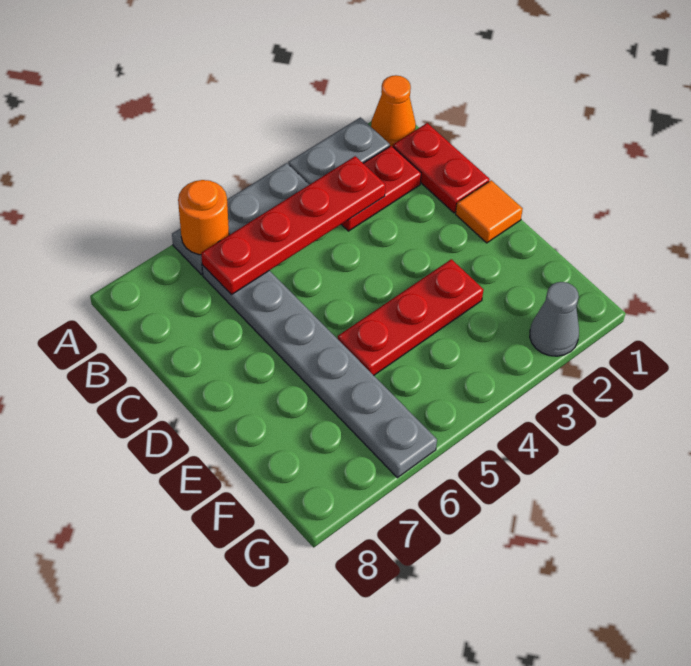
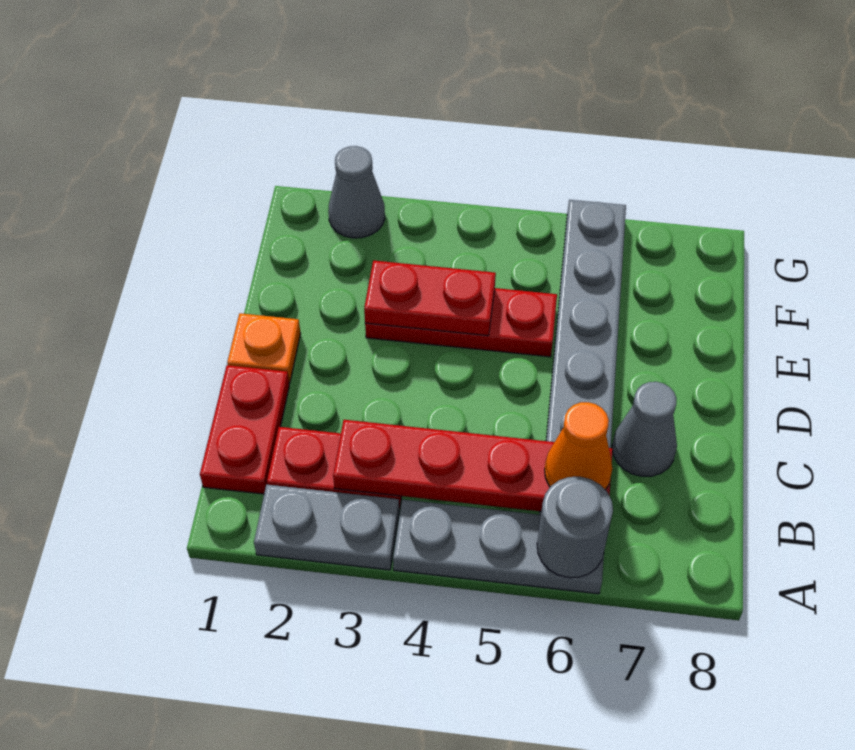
orange cone A1 level 1 -> orange cone B6 level 3
orange round brick A6 level 2 -> grey round brick A6 level 2
none -> grey cone C7 level 1
orange tile D1 level 1 -> orange plate D1 level 1
none -> red plate E3:E4 level 2

